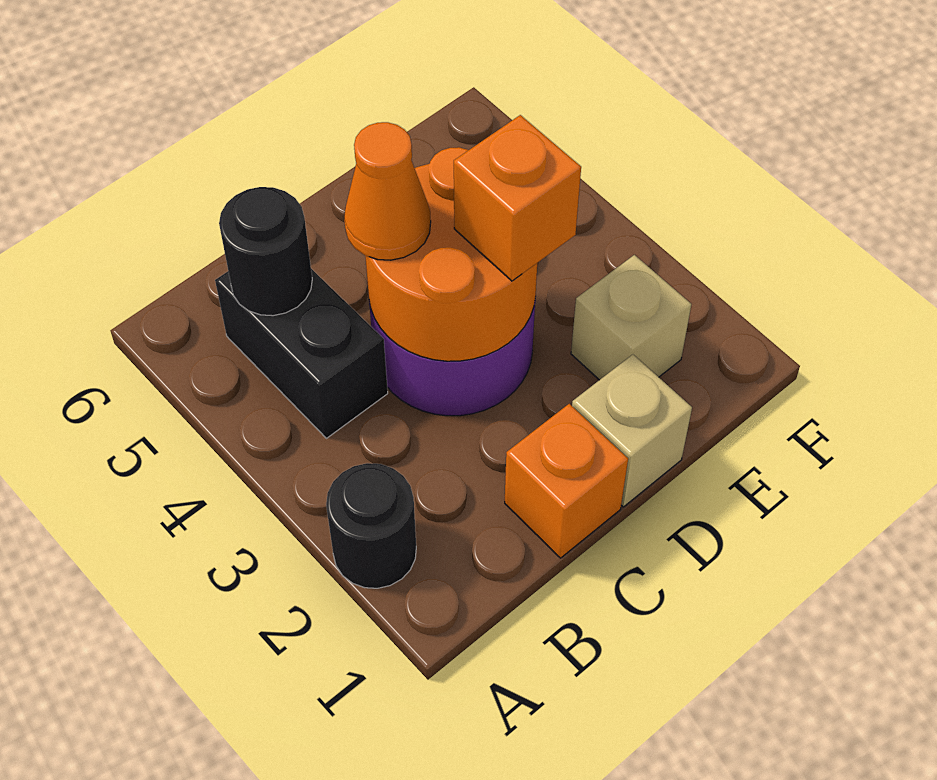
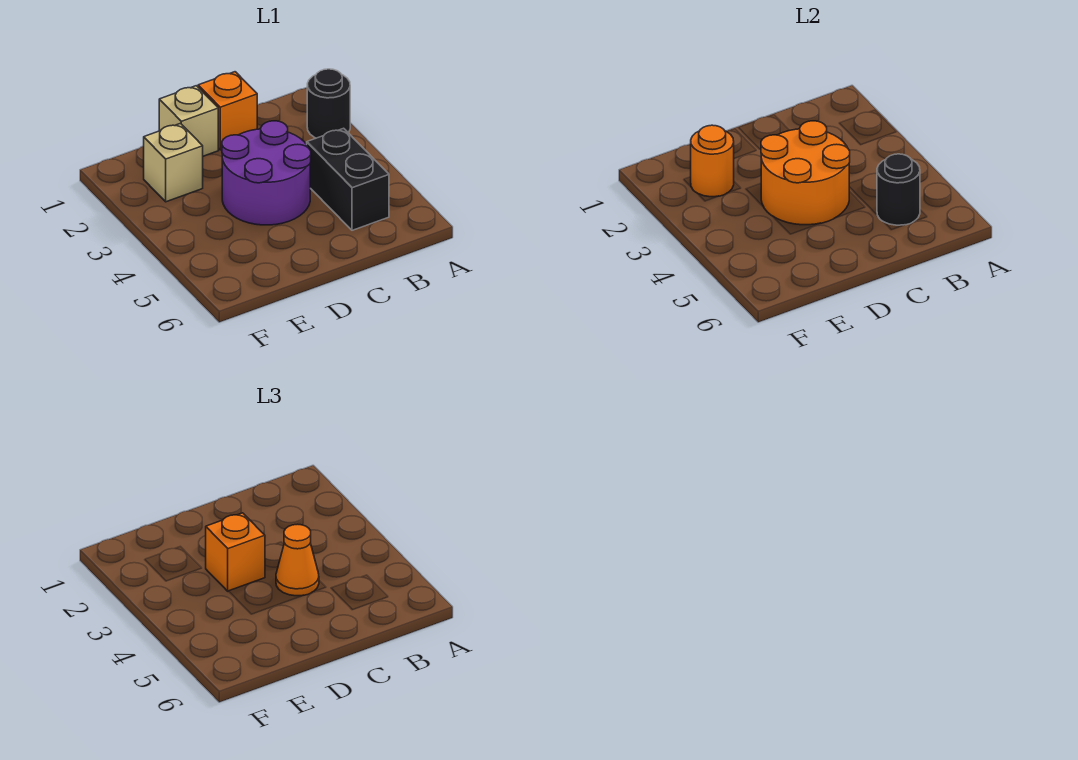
none -> orange round brick E2 level 2

